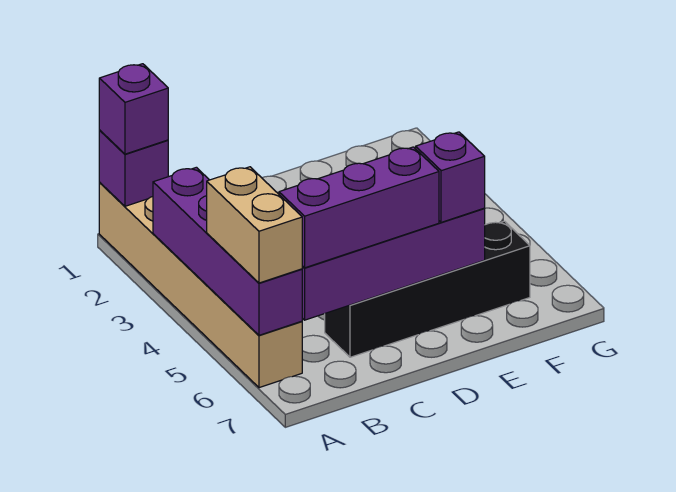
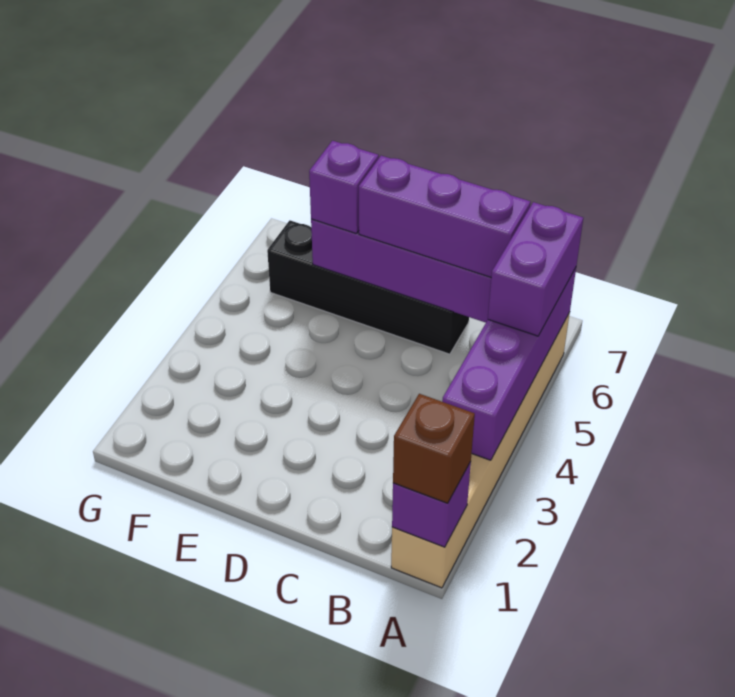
purple brick A1 level 3 -> brown brick A1 level 3
tan brick A5:A6 level 3 -> purple brick A5:A6 level 3

